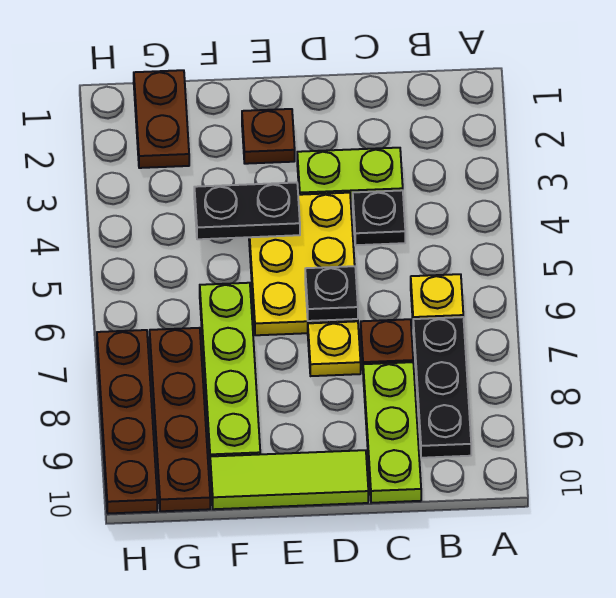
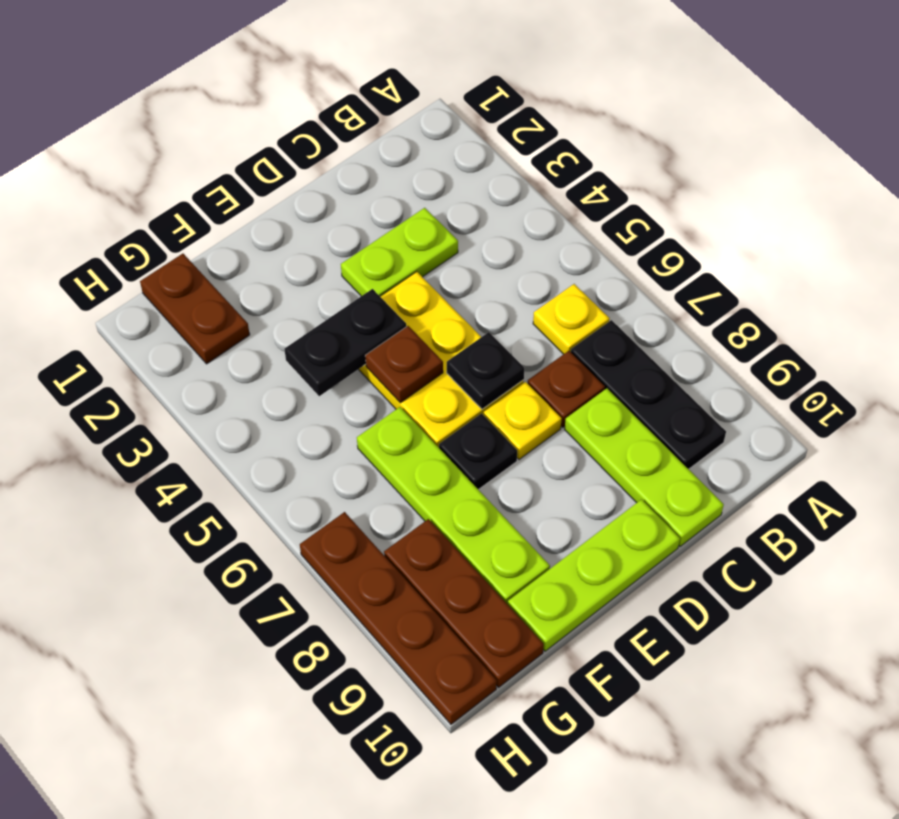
black plate C4 level 1 -> black plate E7 level 1
lime tile D10:F10 level 1 -> lime plate D10:F10 level 1
brown plate E2 level 1 -> brown plate E5 level 2
brown plate G7:G10 level 1 -> brown plate G8:G10 level 1

